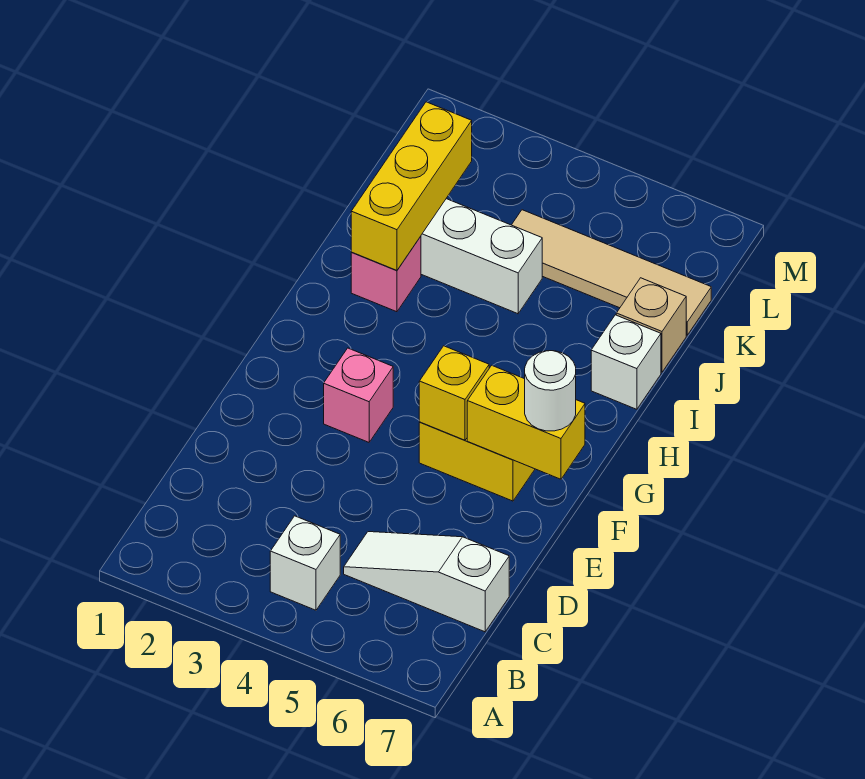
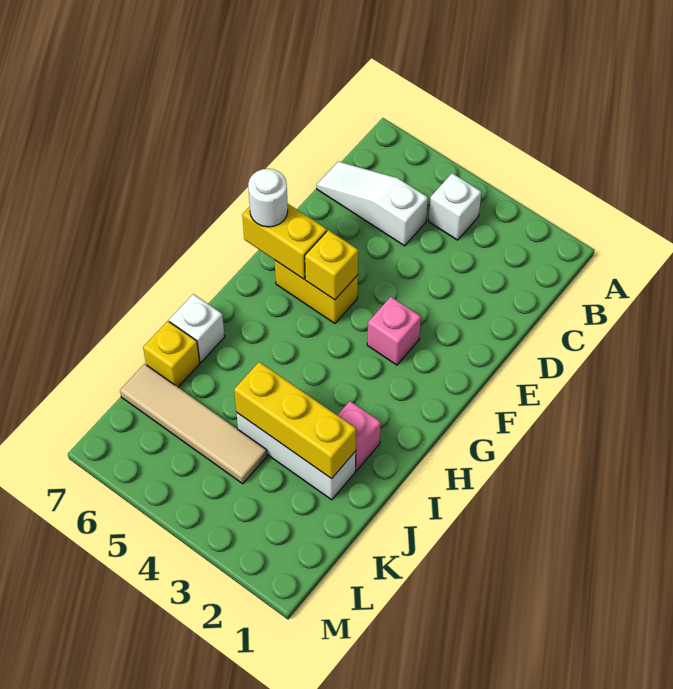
white slope C5:C7 level 1 top 7 -> white slope C5:C7 level 1 top 5
yellow brick I2:K2 level 2 -> yellow brick J2:J4 level 2
tan brick J7 level 1 -> yellow brick J7 level 1

